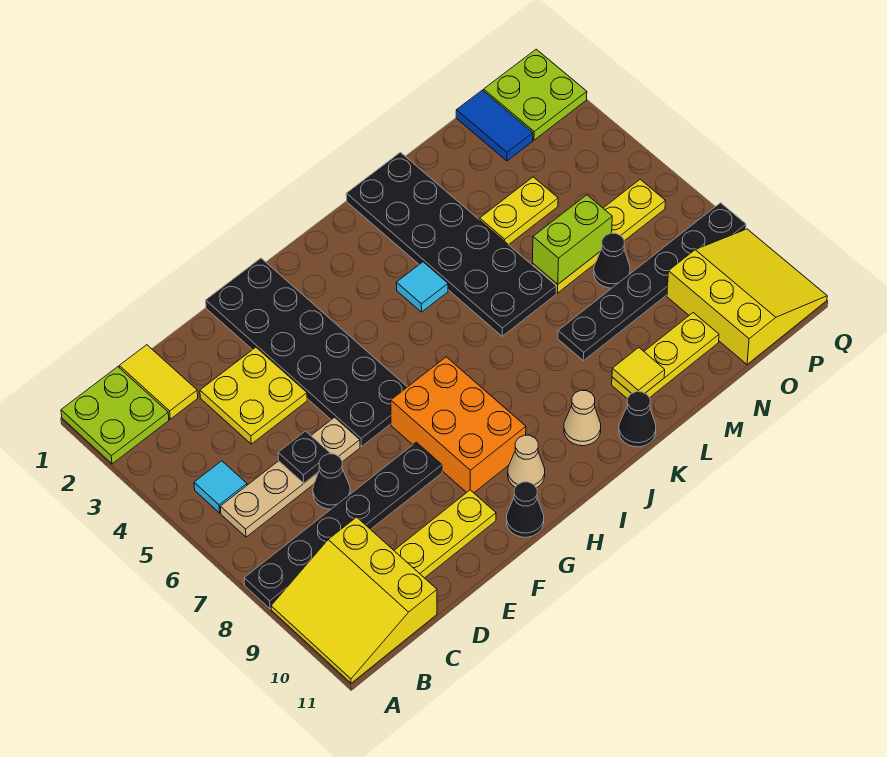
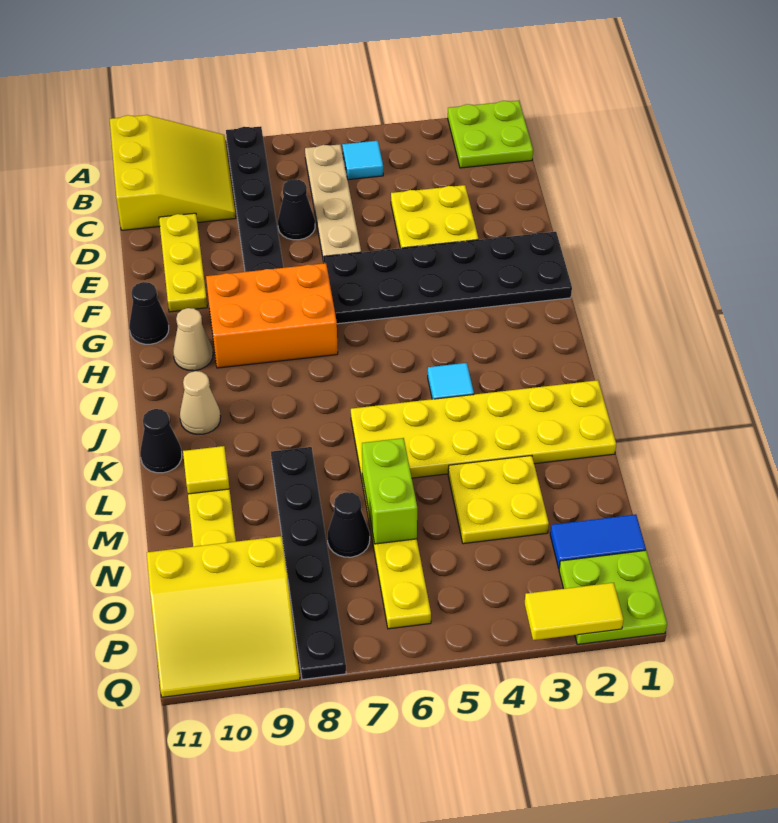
yellow slope A9:C11 level 1 top C -> yellow slope A9:C11 level 1 top 11
yellow tile C1:C2 level 1 -> yellow tile Q2:Q3 level 2
black plate D6 level 2 -> none
black plate K1:L6 level 1 -> yellow plate K1:L6 level 1
yellow plate M4:N4 level 1 -> yellow plate M3:N4 level 1

